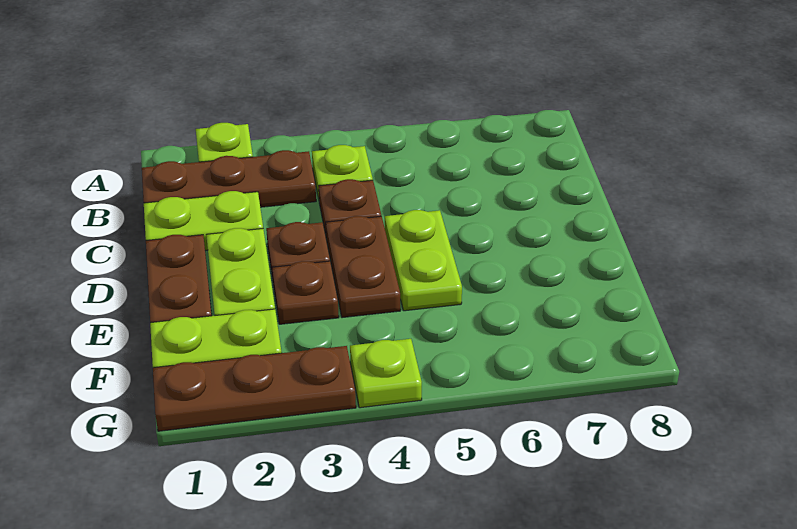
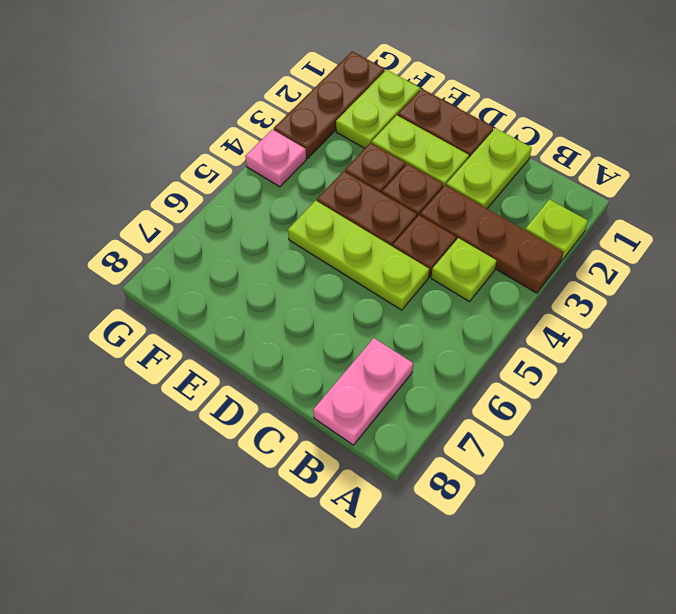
brown plate B1:B3 level 1 -> brown plate A3:C3 level 1
none -> pink plate B7:B8 level 1
lime plate D5:E5 level 1 -> lime plate C5:E5 level 1
lime plate G4 level 1 -> pink plate G4 level 1

